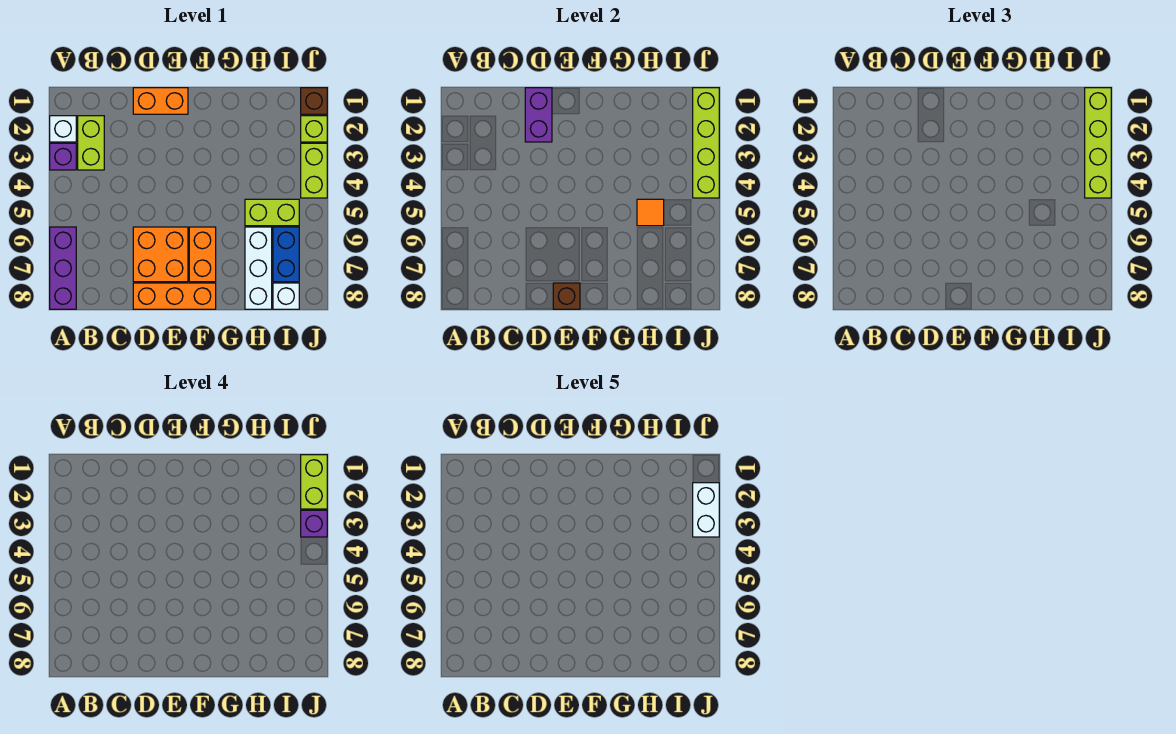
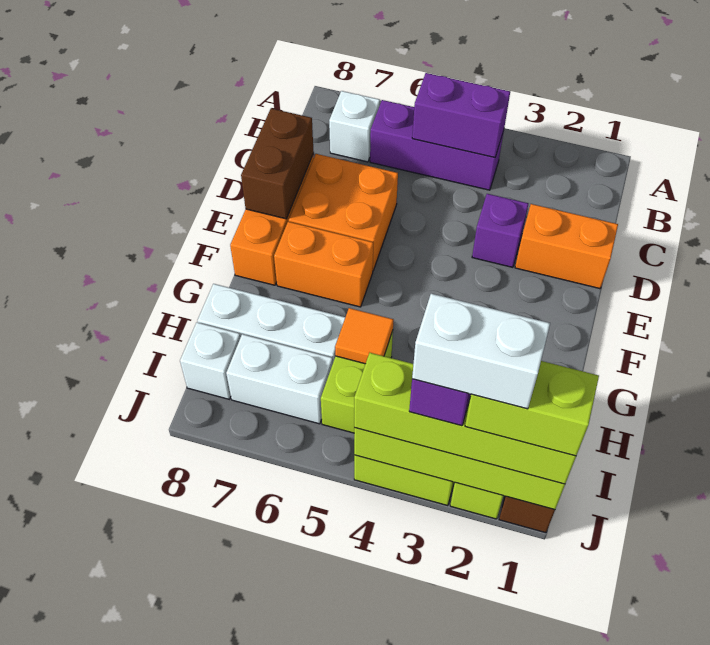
white brick A2 level 1 -> white brick B7 level 1
purple brick A3 level 1 -> purple brick D3 level 1
purple brick A6:A8 level 1 -> purple brick B4:B6 level 1
lime brick B2:B3 level 1 -> none
orange brick D1:E1 level 1 -> orange brick D1:D2 level 1
purple brick D1:D2 level 2 -> purple brick B4:B5 level 2
brown brick E8 level 2 -> brown brick D8:E8 level 2
blue brick I6:I7 level 1 -> white brick I6:I7 level 1

